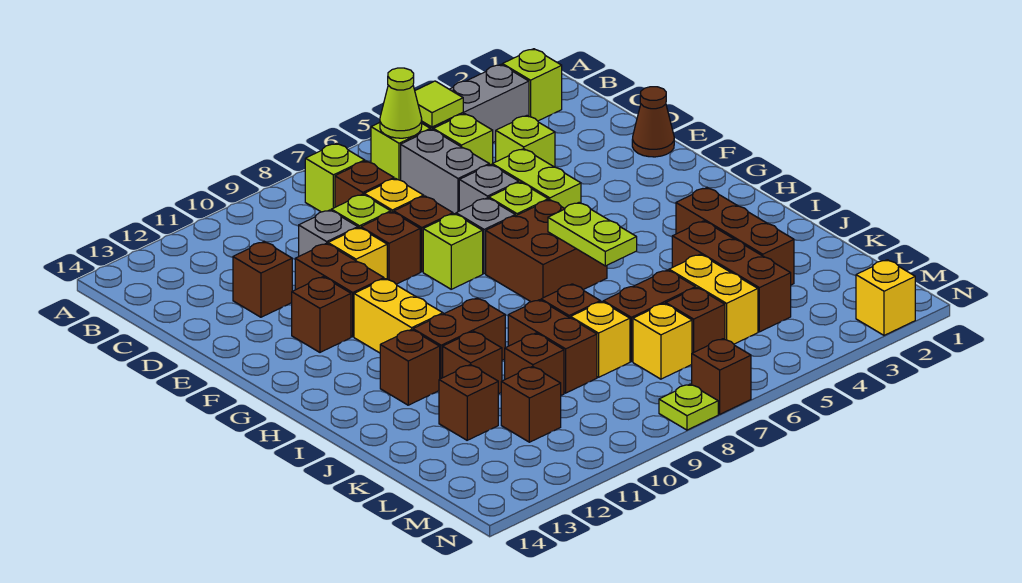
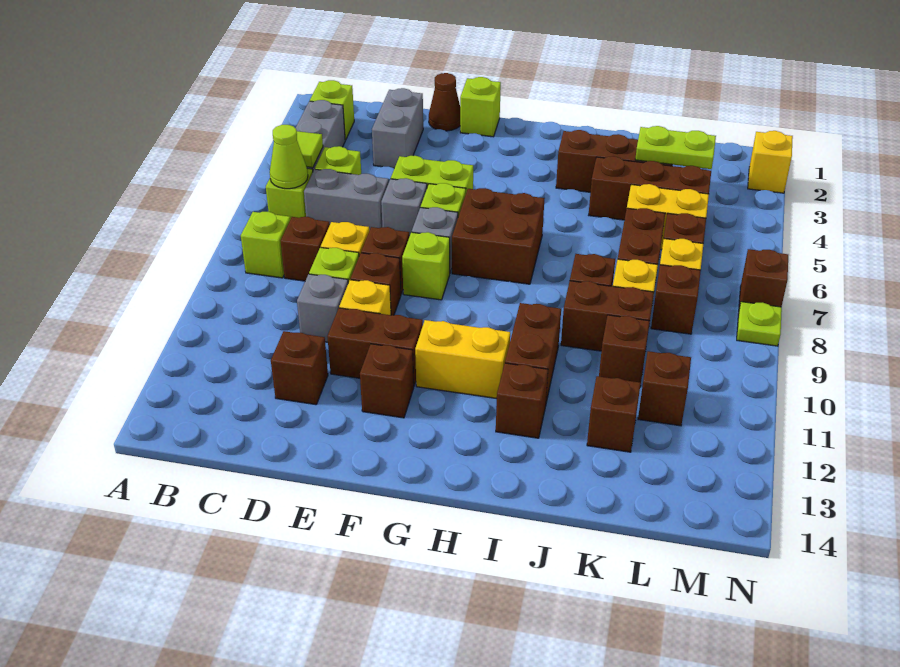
none -> grey brick D2:D3 level 1
lime brick D4 level 1 -> lime brick F1 level 1
lime plate H6:I6 level 2 -> lime plate K3:L3 level 2
brown brick J11 level 1 -> brown brick L8 level 1

